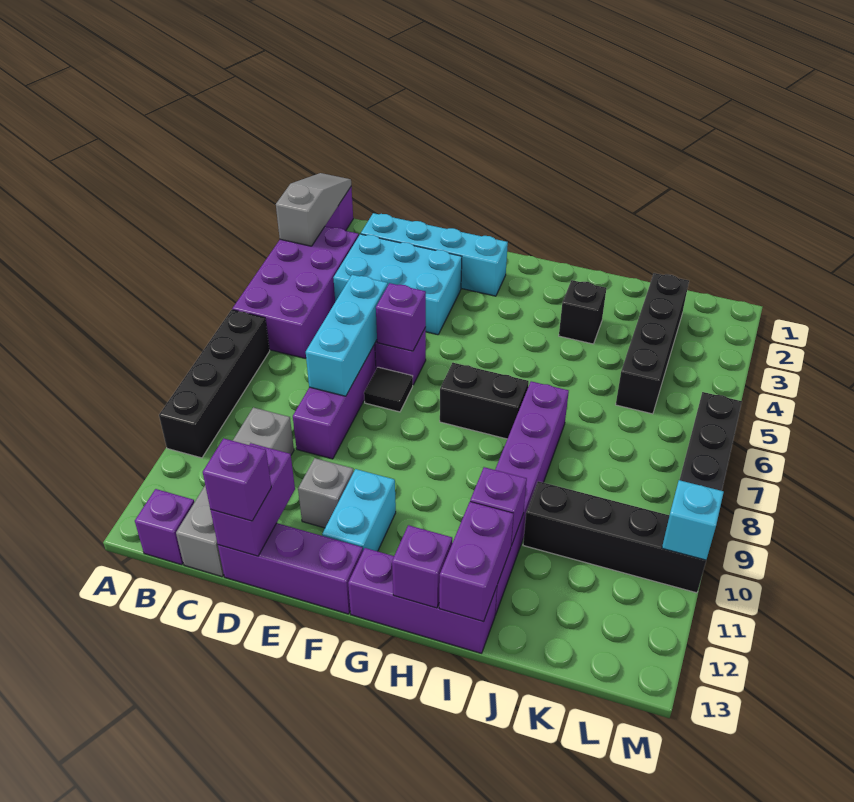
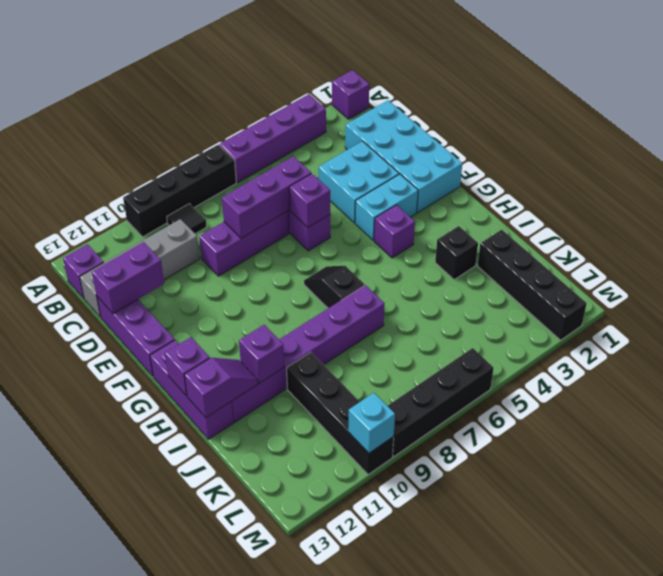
grey slope A1:A3 level 2 top 3 -> none
purple brick A3:B6 level 1 -> purple brick A3:A6 level 1
cyan brick C2:F2 level 1 -> cyan brick C1:F2 level 1
cyan brick C3:E4 level 1 -> cyan brick D3:E4 level 1
cyan brick D6:D8 level 2 -> purple brick D6:D8 level 2
purple brick D13 level 3 -> purple brick G4 level 1
black tile E7 level 1 -> black tile B9 level 1
grey brick E11 level 1 -> none
cyan brick F11:F12 level 1 -> cyan brick F3:F4 level 1
black brick G7:H7 level 1 -> black slope G7:H7 level 1 top H
purple brick I12:I13 level 2 -> purple slope I12:I13 level 2 top 13
black brick K2:K5 level 1 -> black brick J2:M2 level 1

